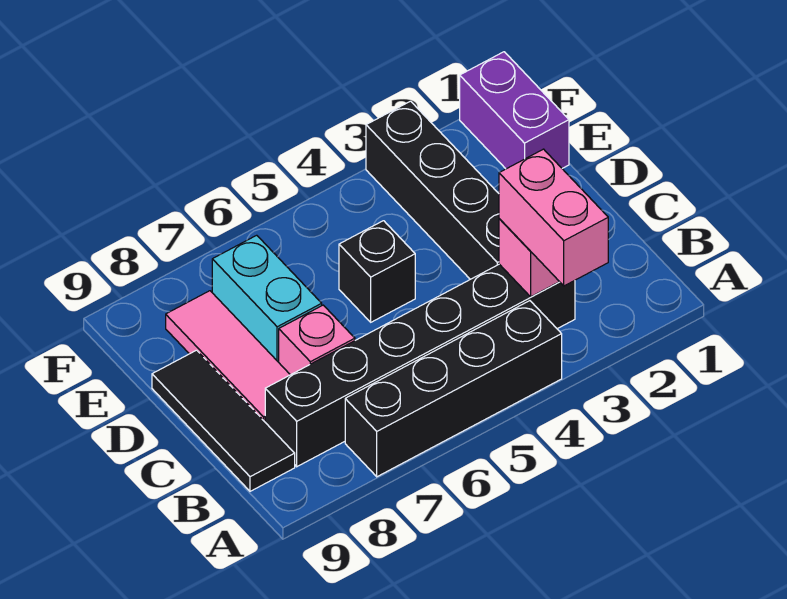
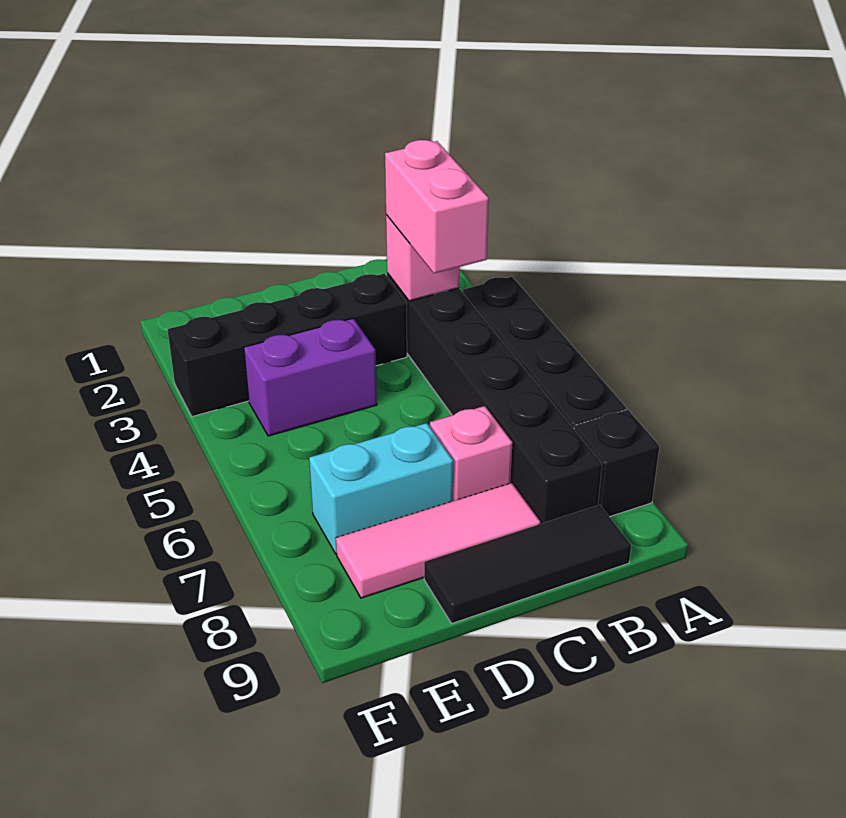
pink brick A3:B3 level 3 -> pink brick B3:B4 level 3
black brick D5 level 1 -> black brick A8 level 1
purple brick E1:F1 level 1 -> purple brick D4:E4 level 1

